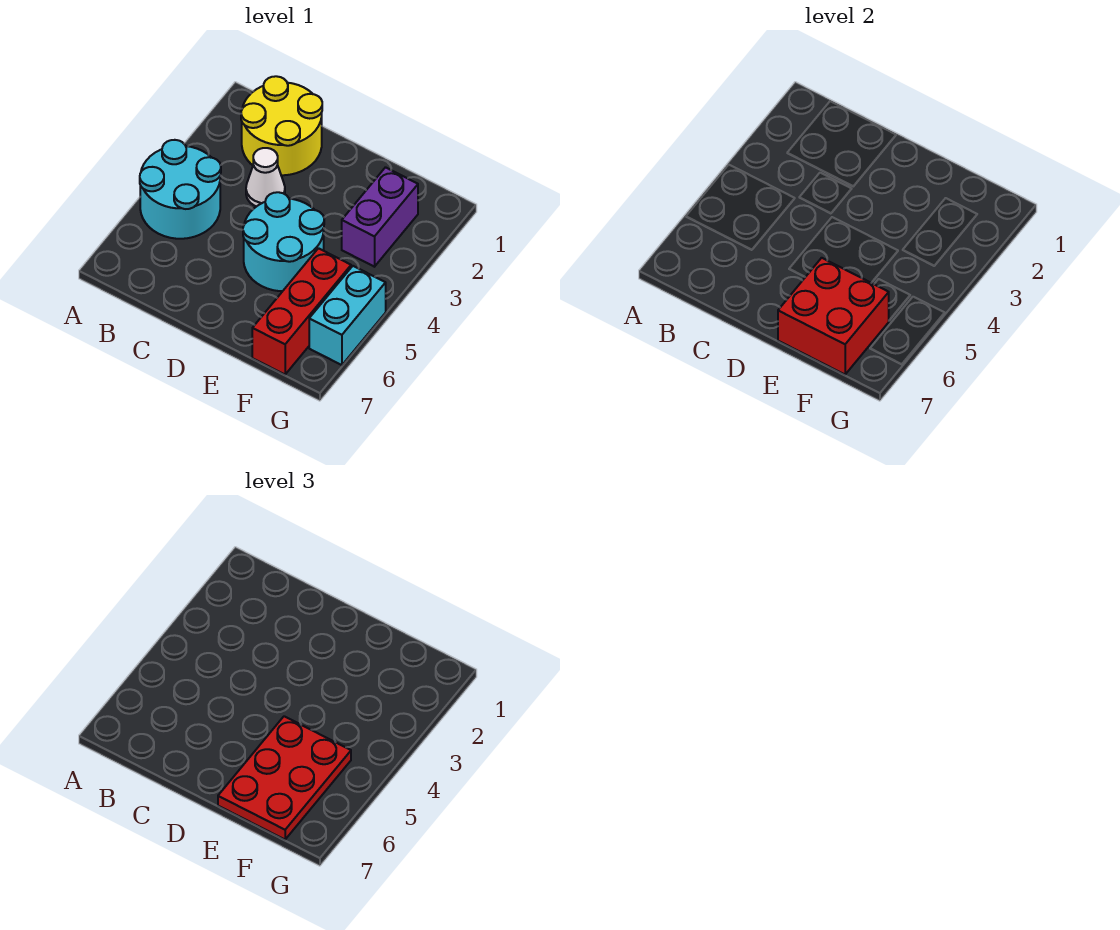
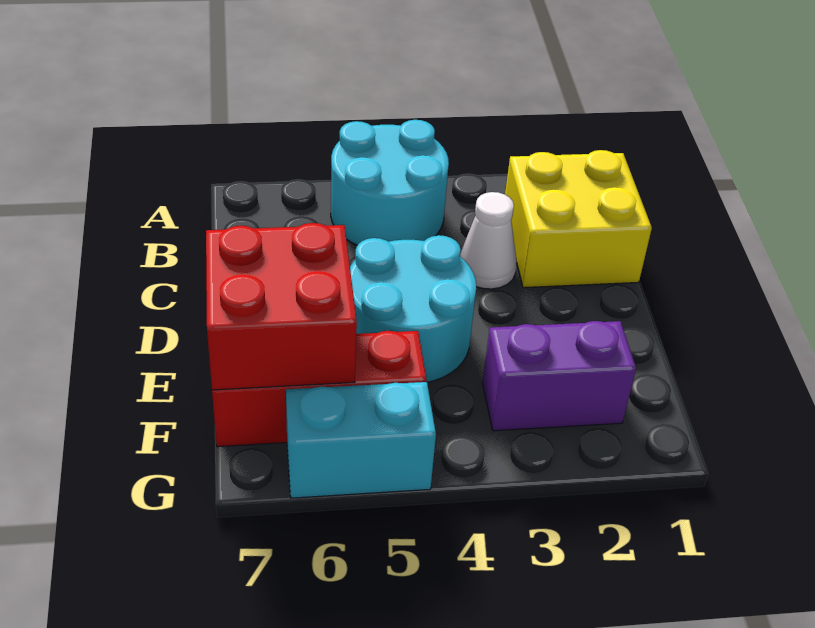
yellow round brick B1:C2 level 1 -> yellow brick B1:C2 level 1
red plate E5:F7 level 3 -> none

